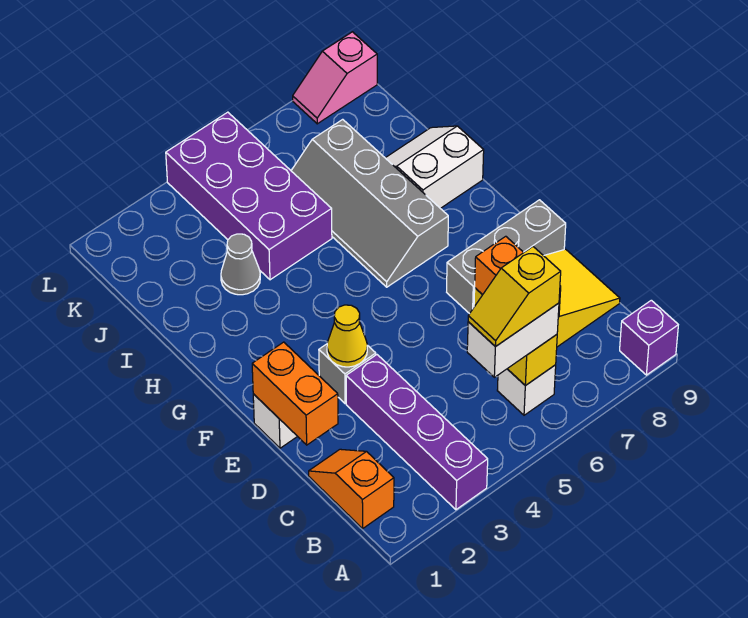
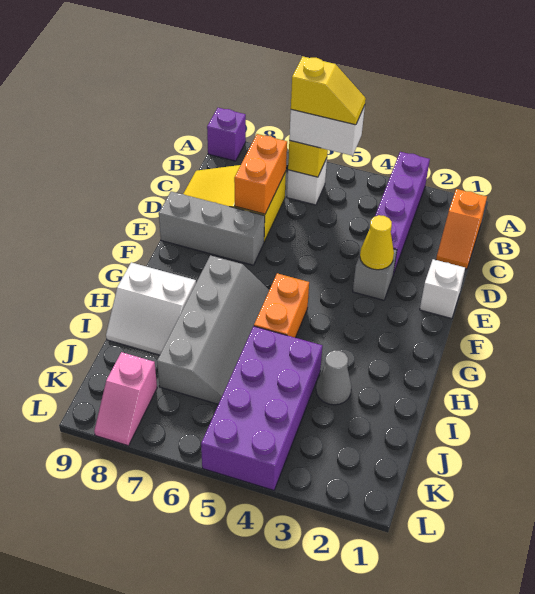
orange brick D1:E1 level 2 -> orange brick G5:H5 level 1
pink slope L8:L9 level 1 top 9 -> pink slope K8:L8 level 1 top K

